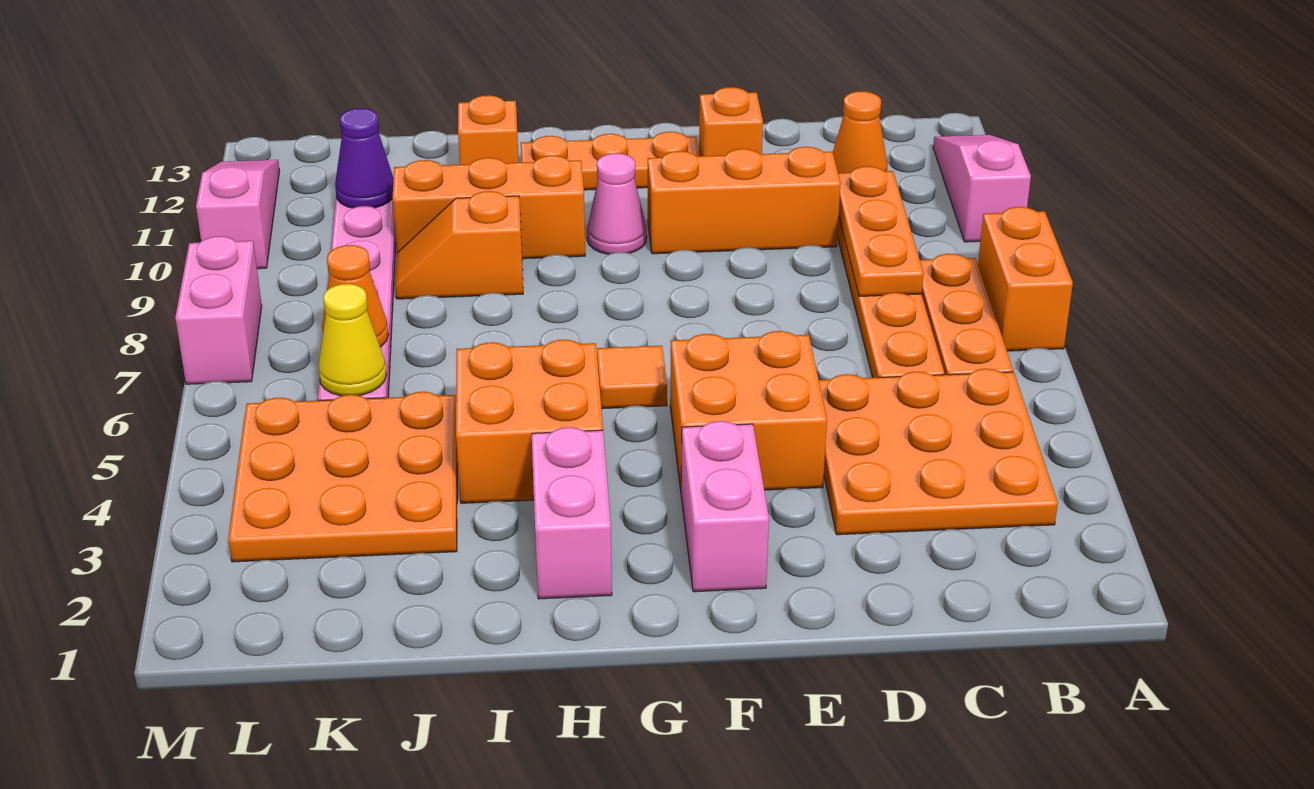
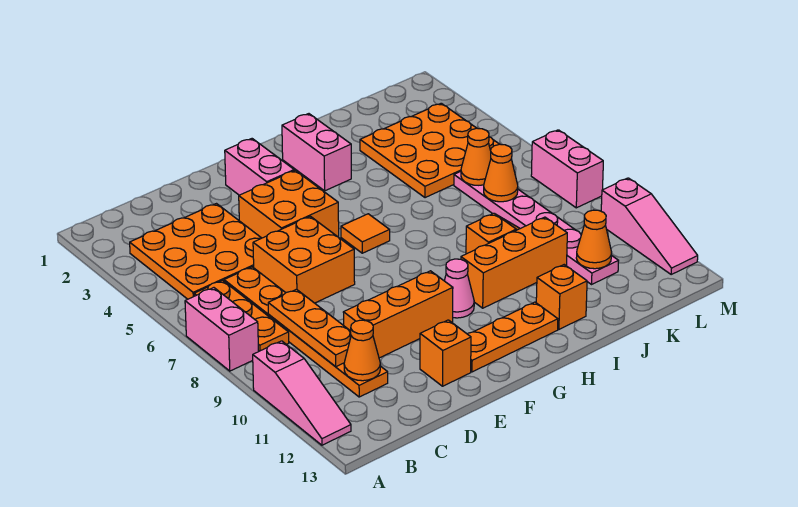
orange brick A7:A8 level 1 -> pink brick A7:A8 level 1
orange brick H4:I5 level 1 -> orange brick D6:E7 level 1
yellow cone K6 level 2 -> orange cone K6 level 2
purple cone K11 level 2 -> orange cone K11 level 2

